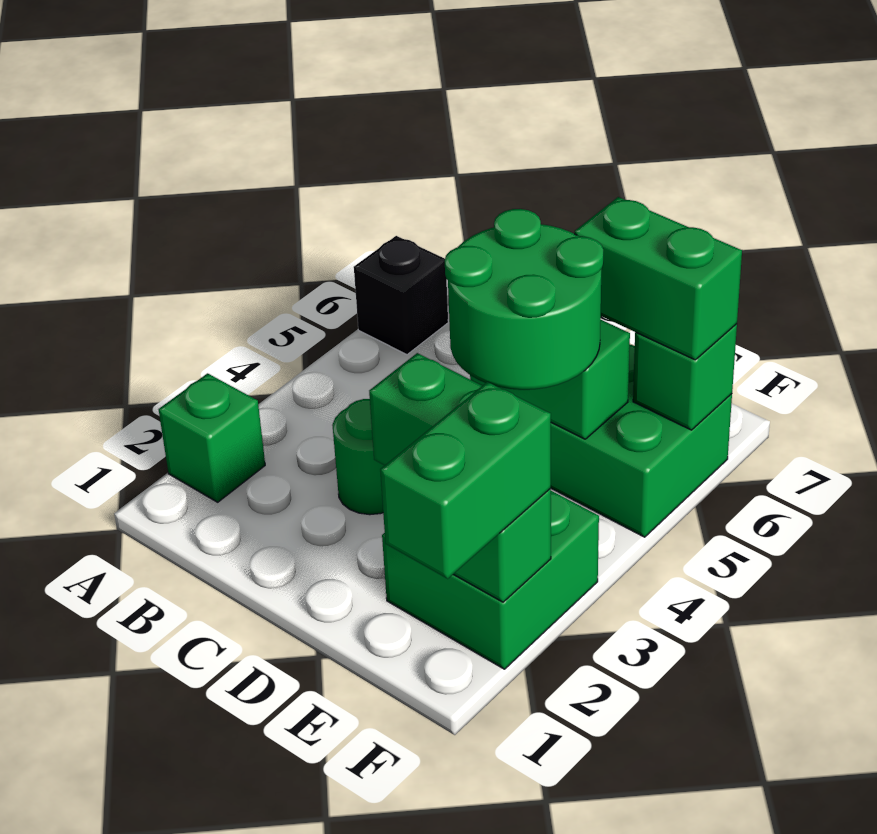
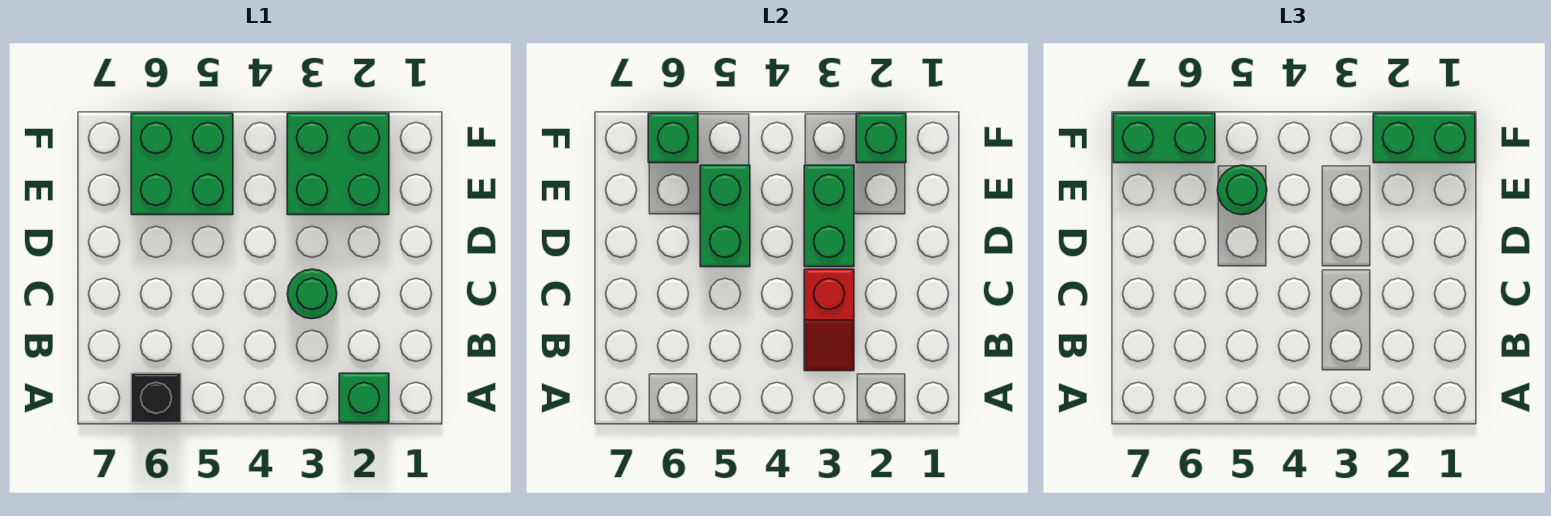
none -> red slope B3:C3 level 2 top C
green round brick D4:E5 level 3 -> green round brick E5 level 3
green brick E6:F6 level 3 -> green brick F6:F7 level 3

